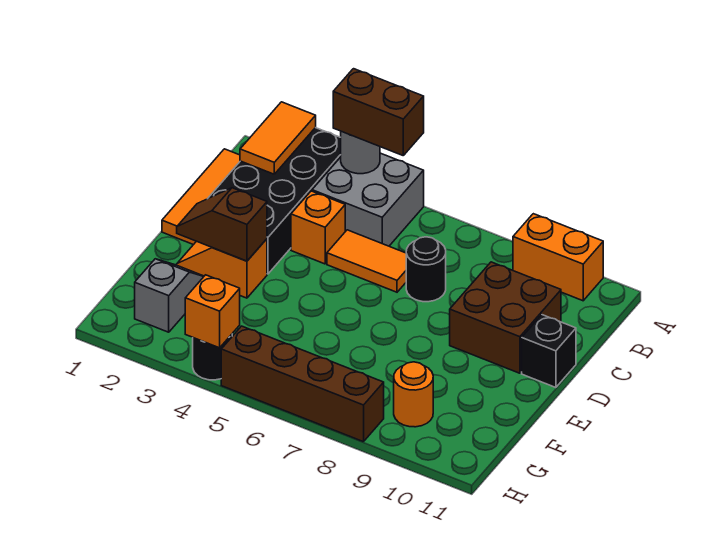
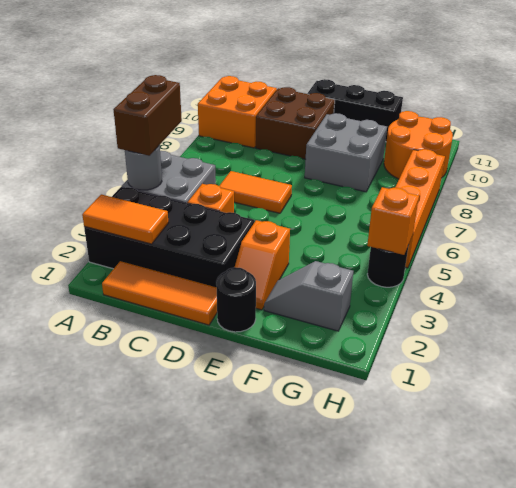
orange brick A9:A10 level 1 -> orange brick A9:B10 level 1
orange tile C5:C6 level 1 -> orange tile C6:D6 level 1
black round brick C7 level 1 -> black round brick E1 level 1
black brick D11 level 1 -> black brick D11:F11 level 1
brown slope E2:E3 level 2 top 3 -> none
none -> grey brick E8:F9 level 1
orange round brick G9 level 1 -> orange round brick G9:H10 level 1
brown brick H5:H8 level 1 -> orange brick H5:H8 level 1

